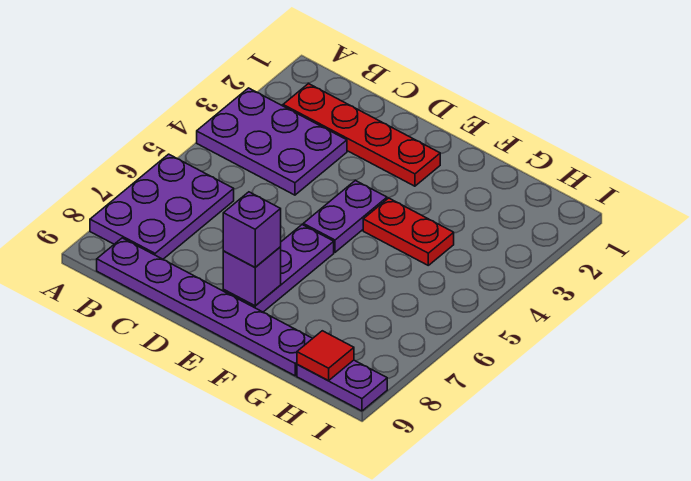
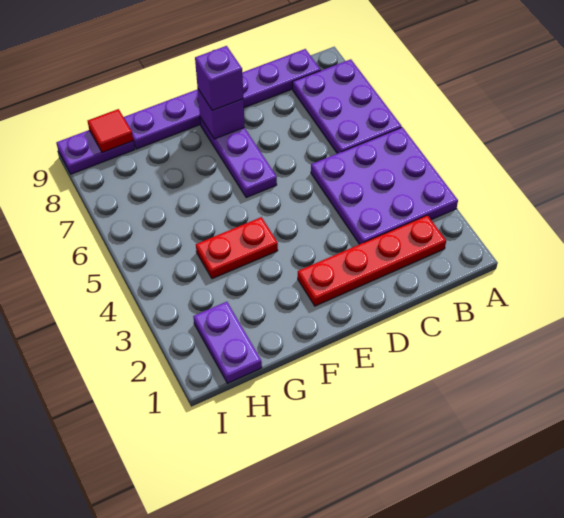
purple plate A3:C4 level 1 -> purple plate A3:C5 level 1
purple plate E4:E5 level 1 -> purple plate H1:H2 level 1

